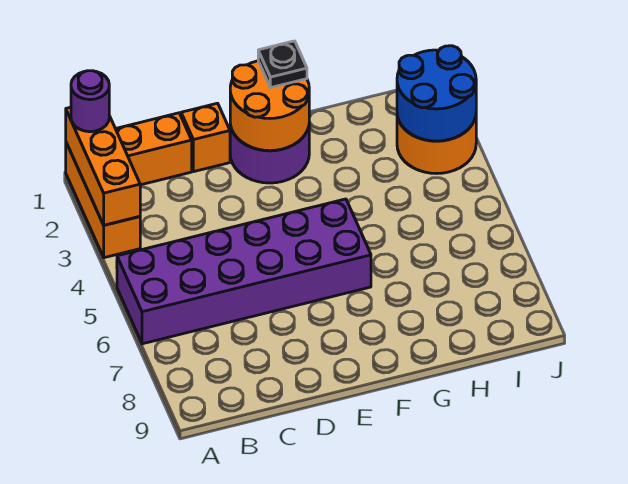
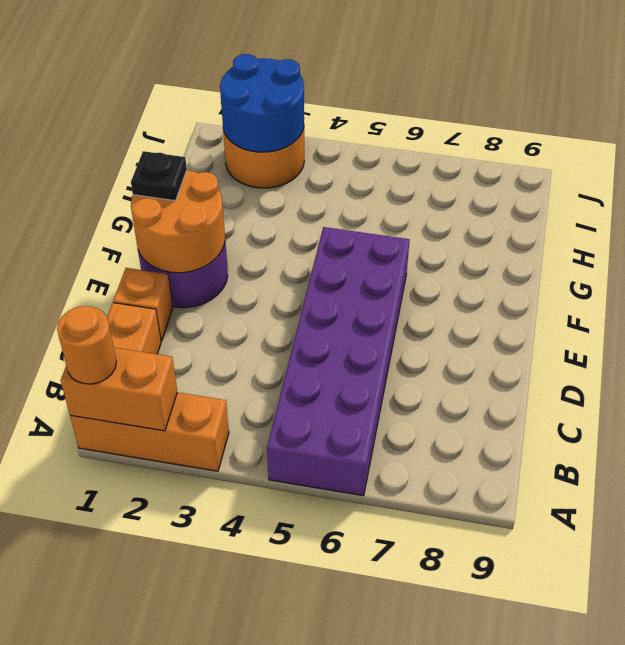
orange brick A1:A3 level 2 -> orange brick A1:A2 level 2
purple round brick A1 level 3 -> orange round brick A1 level 3

